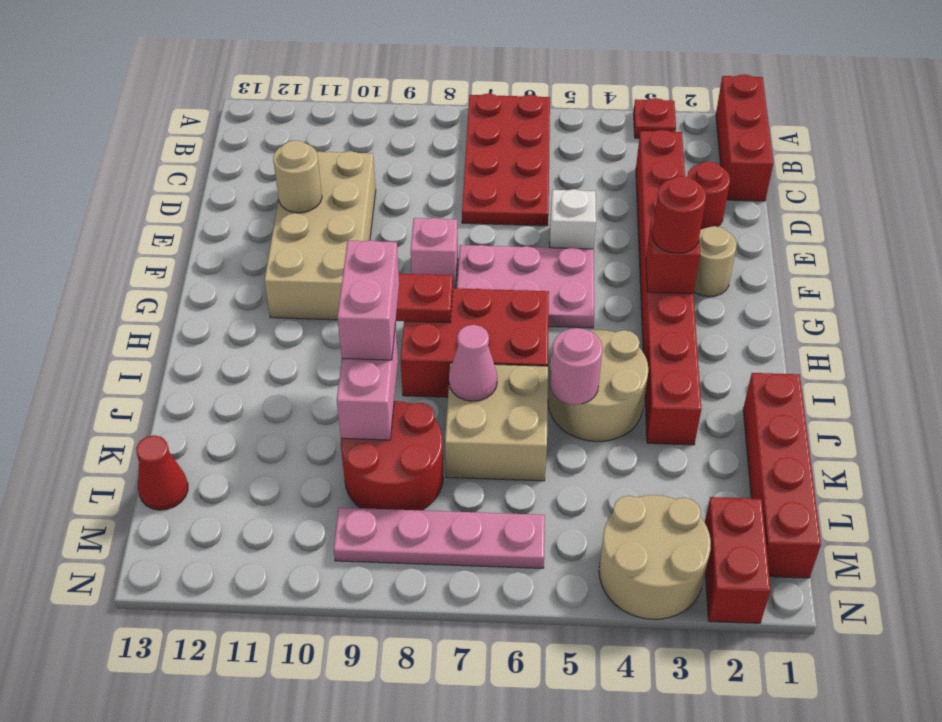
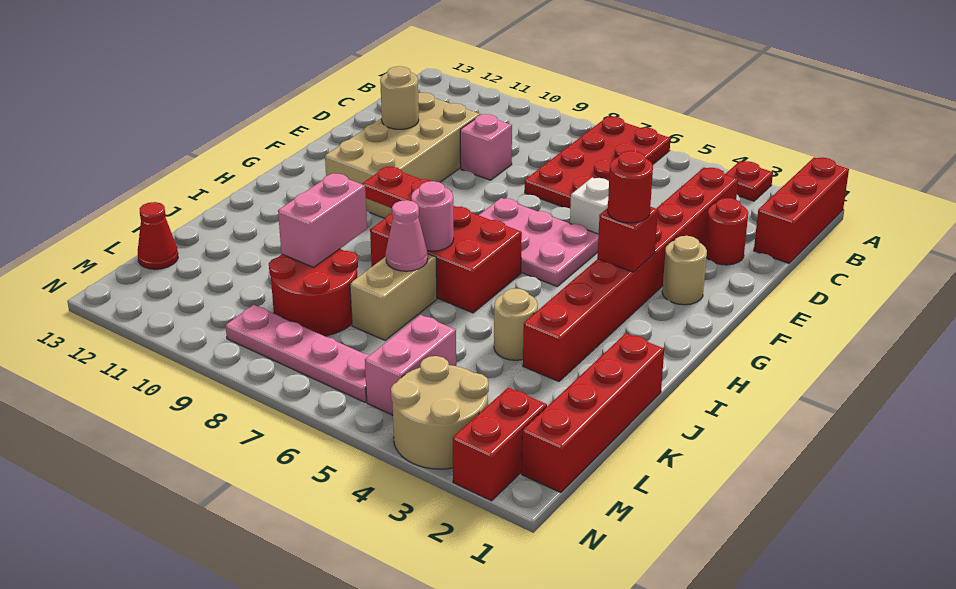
pink brick F8 level 1 -> pink brick D9 level 1
tan round brick I4:J5 level 1 -> tan round brick J4 level 1
pink brick I9:J9 level 3 -> pink brick L5:M5 level 1
pink round brick J5 level 2 -> pink round brick I7 level 2
tan brick J6:K7 level 1 -> tan brick J7:K7 level 1

